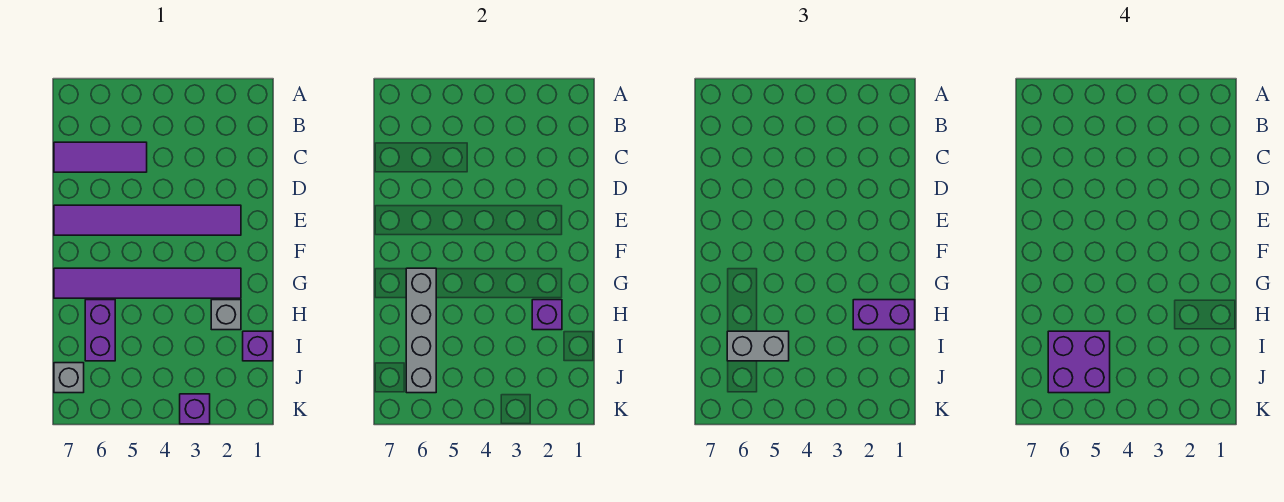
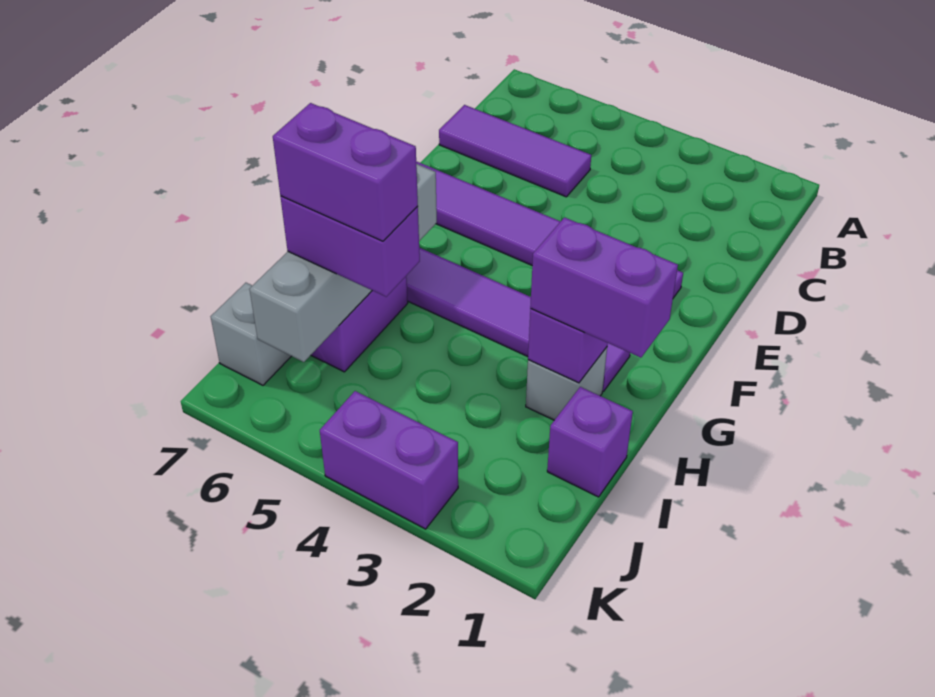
grey brick I5:I6 level 3 -> purple brick I5:I6 level 3
purple brick I5:J6 level 4 -> purple brick I5:I6 level 4
purple brick K3 level 1 -> purple brick K3:K4 level 1

